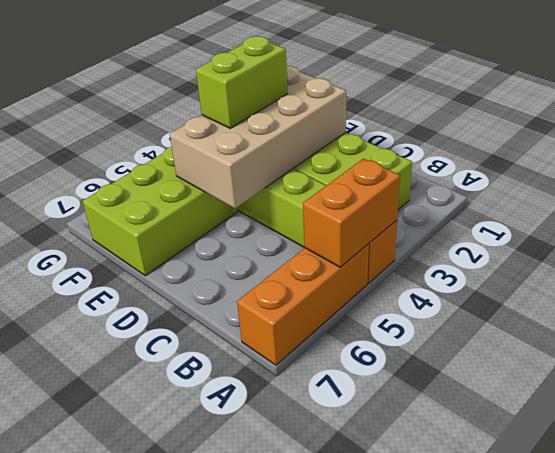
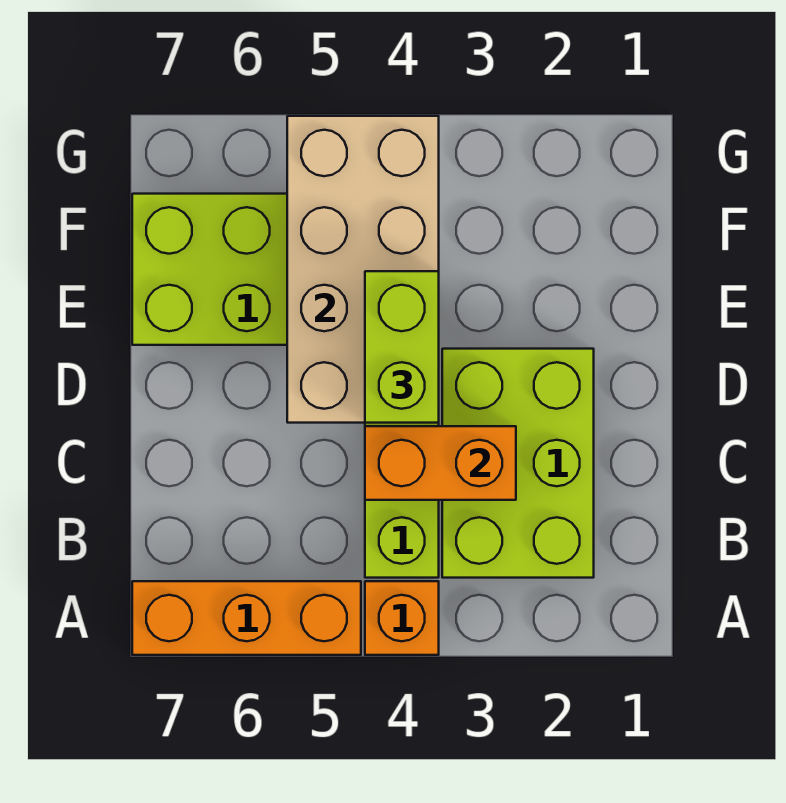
orange brick A4:A5 level 2 -> orange brick C3:C4 level 2
tan brick D2:E5 level 2 -> tan brick D4:G5 level 2
lime brick E3:E4 level 3 -> lime brick D4:E4 level 3

